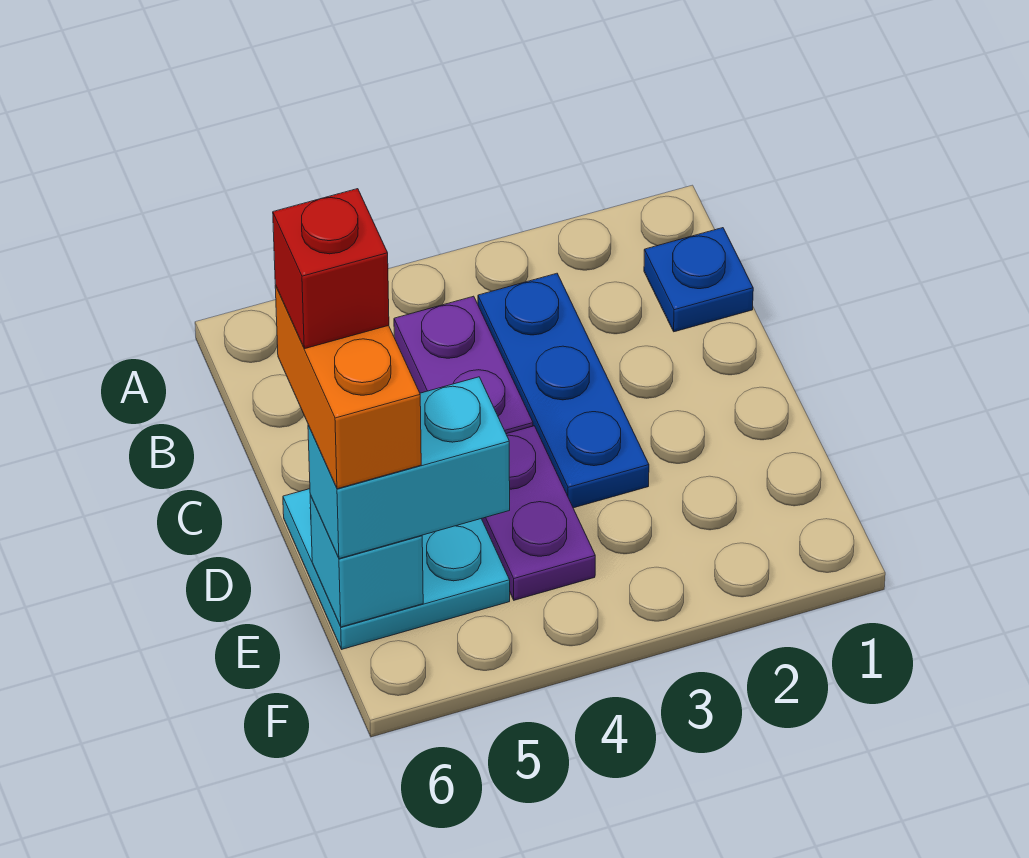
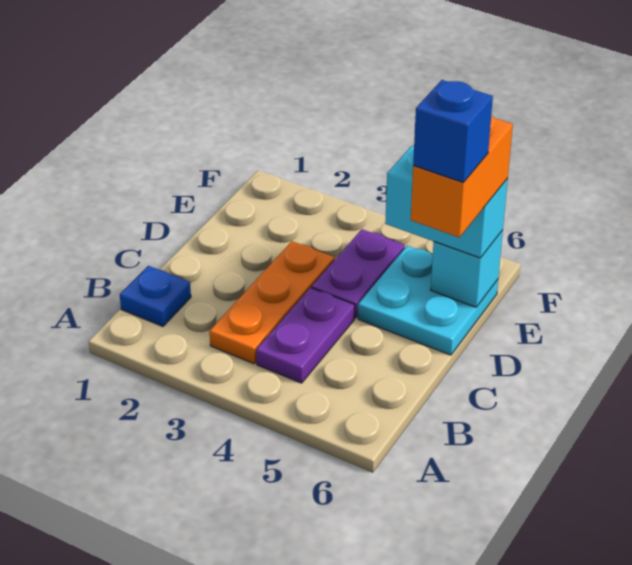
blue plate B3:D3 level 1 -> orange plate B3:D3 level 1
red brick D6 level 5 -> blue brick D6 level 5

